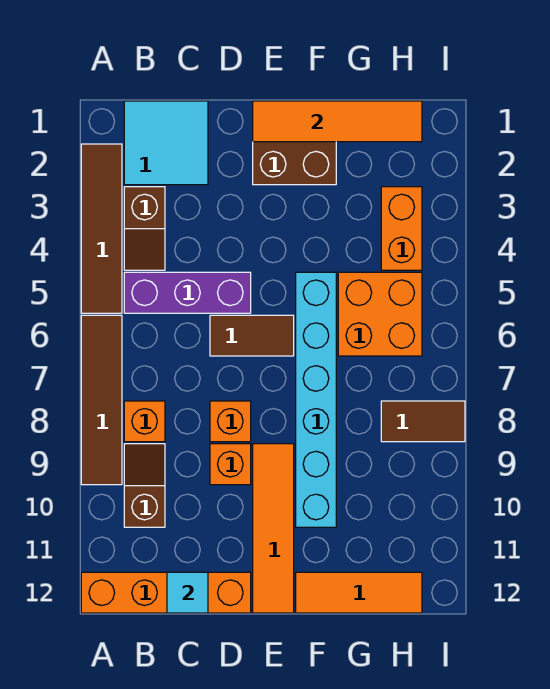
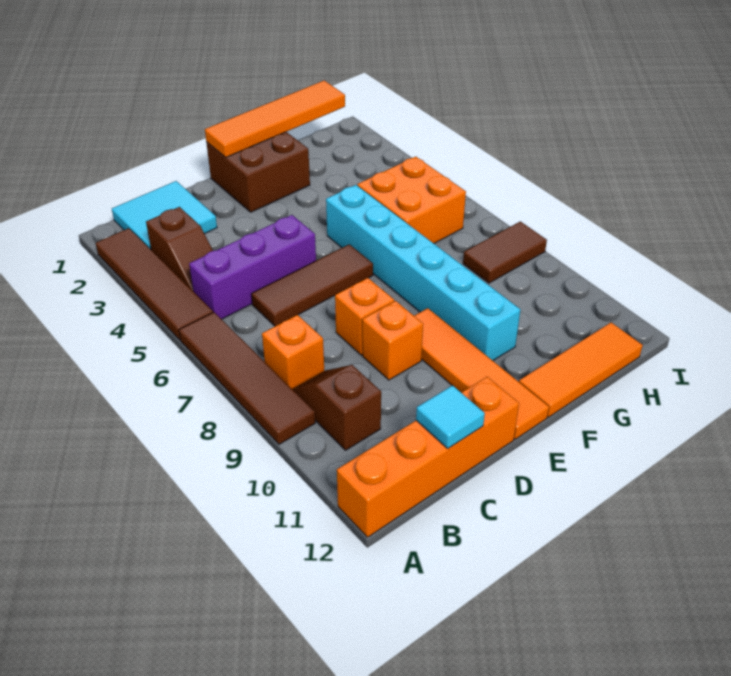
brown tile D6:E6 level 1 -> brown tile C6:E6 level 1
orange brick H3:H4 level 1 -> none

